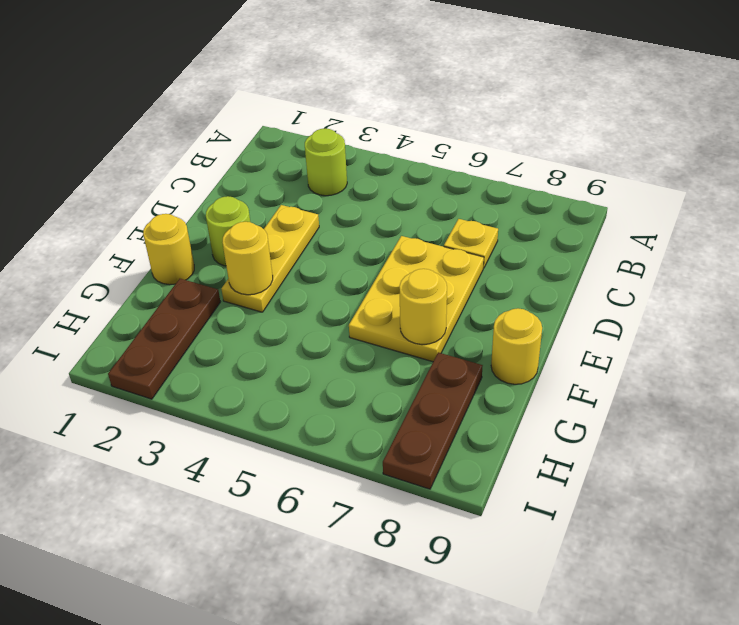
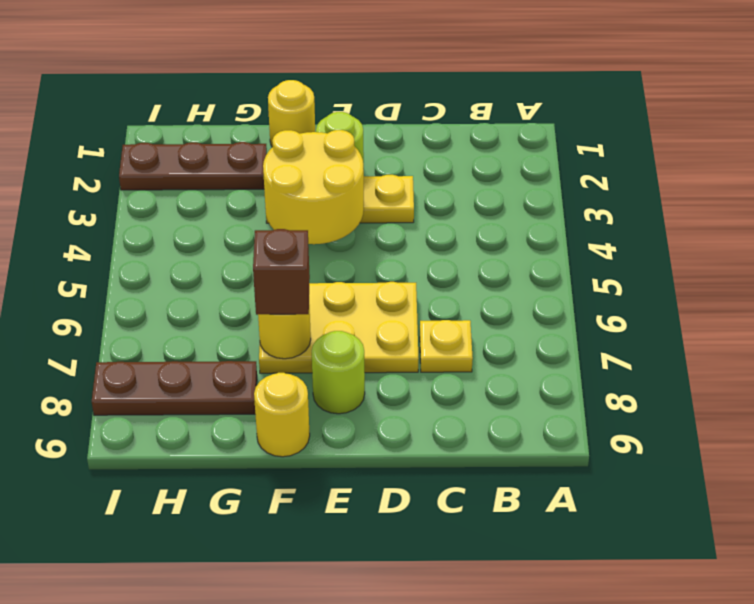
lime round brick B3 level 1 -> lime round brick E8 level 1
yellow round brick F3 level 2 -> yellow round brick E3:F4 level 2
none -> brown brick F7 level 3

